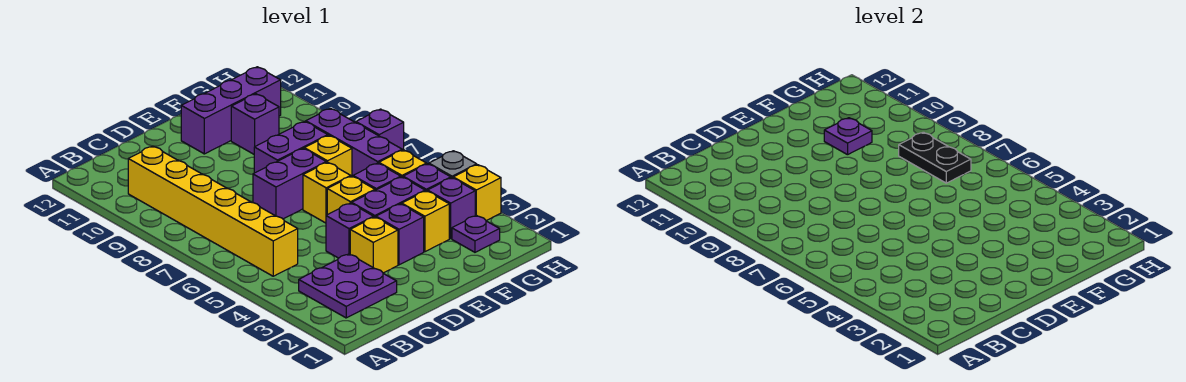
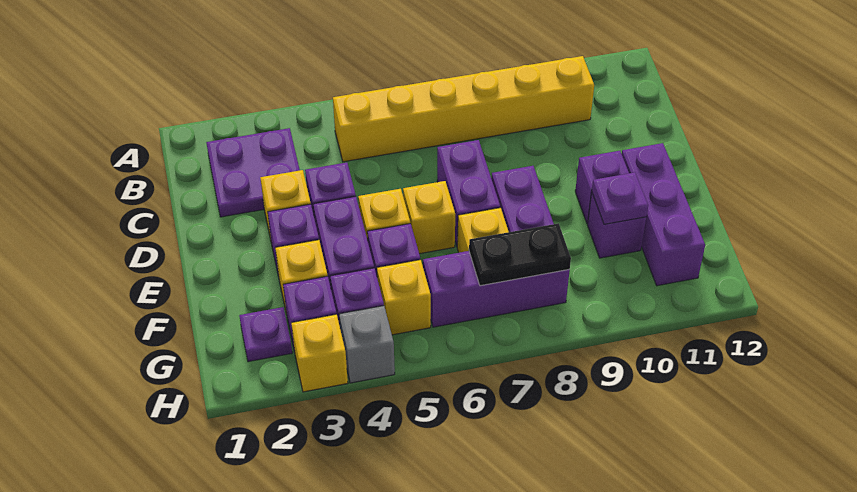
purple brick H7 level 1 -> purple brick E10 level 1

